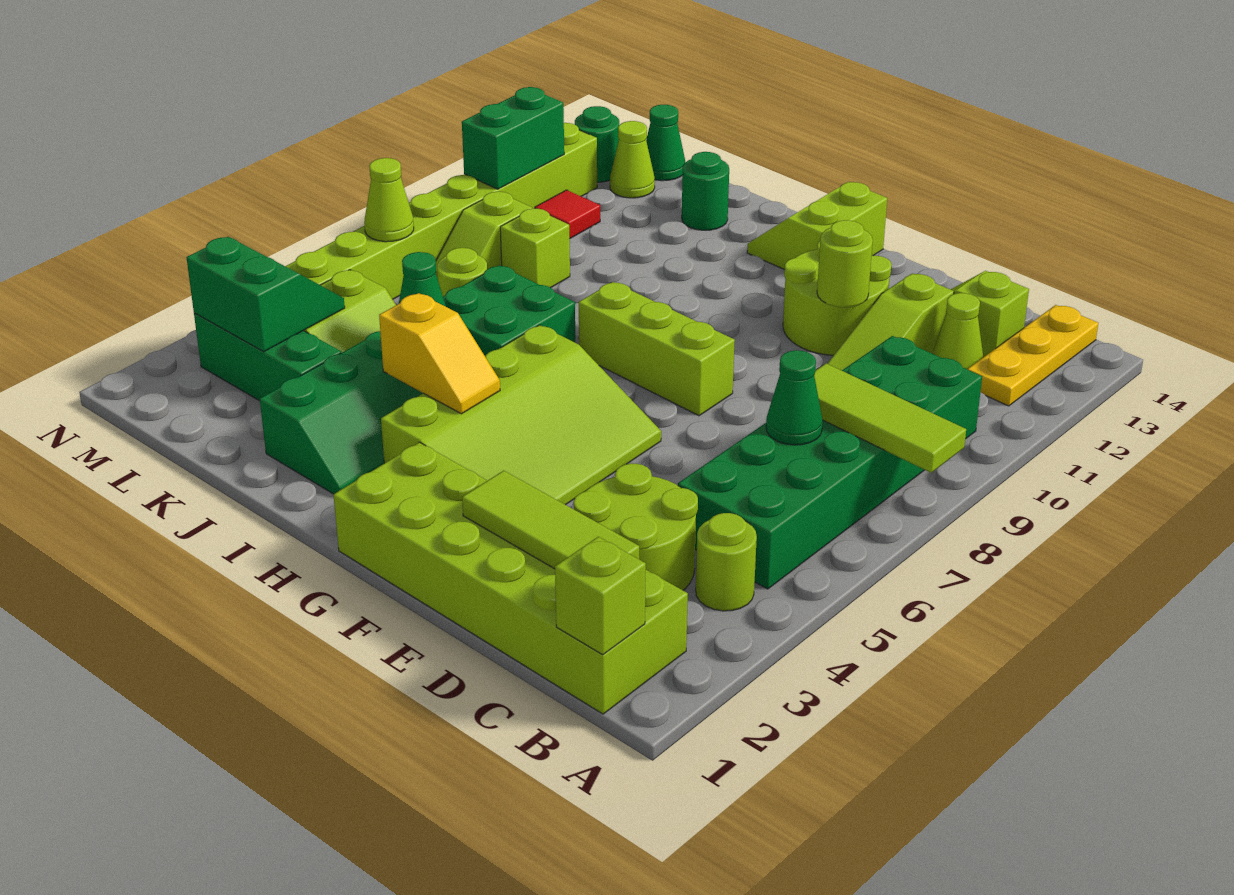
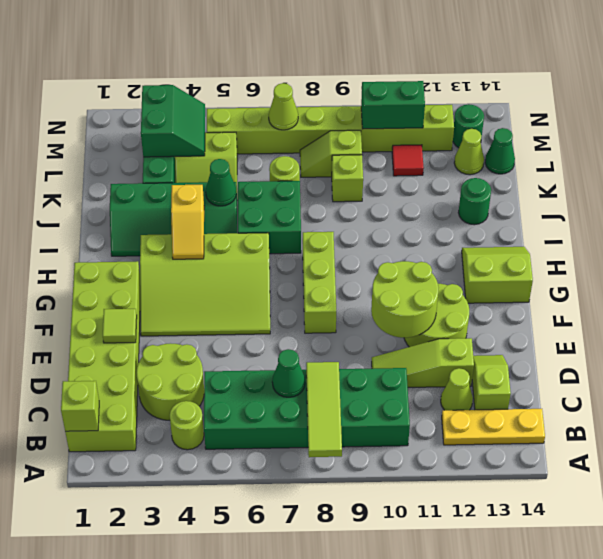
lime tile C2:E2 level 2 -> lime tile E2 level 2
lime round brick E11 level 2 -> lime round brick E10:F11 level 2

